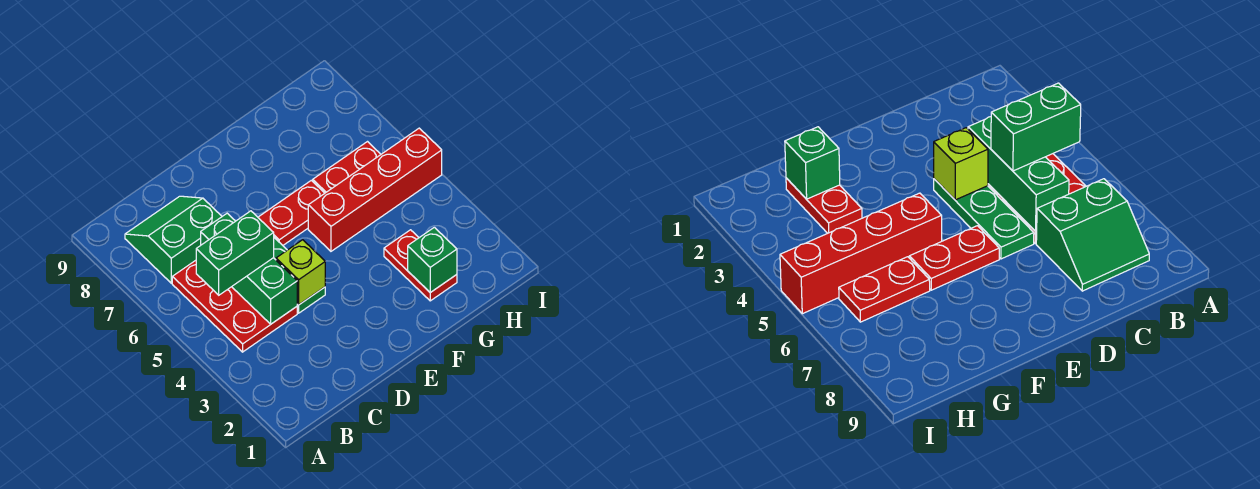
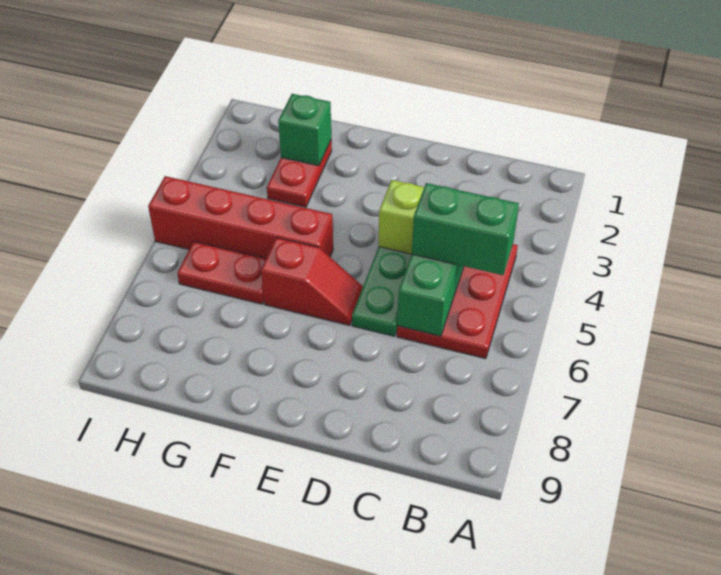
green slope B7:C8 level 1 top 7 -> none
red plate E6:F6 level 1 -> red slope E6:F6 level 1 top F

